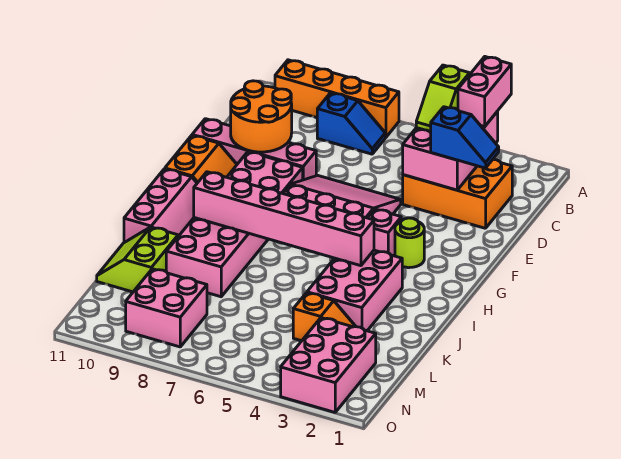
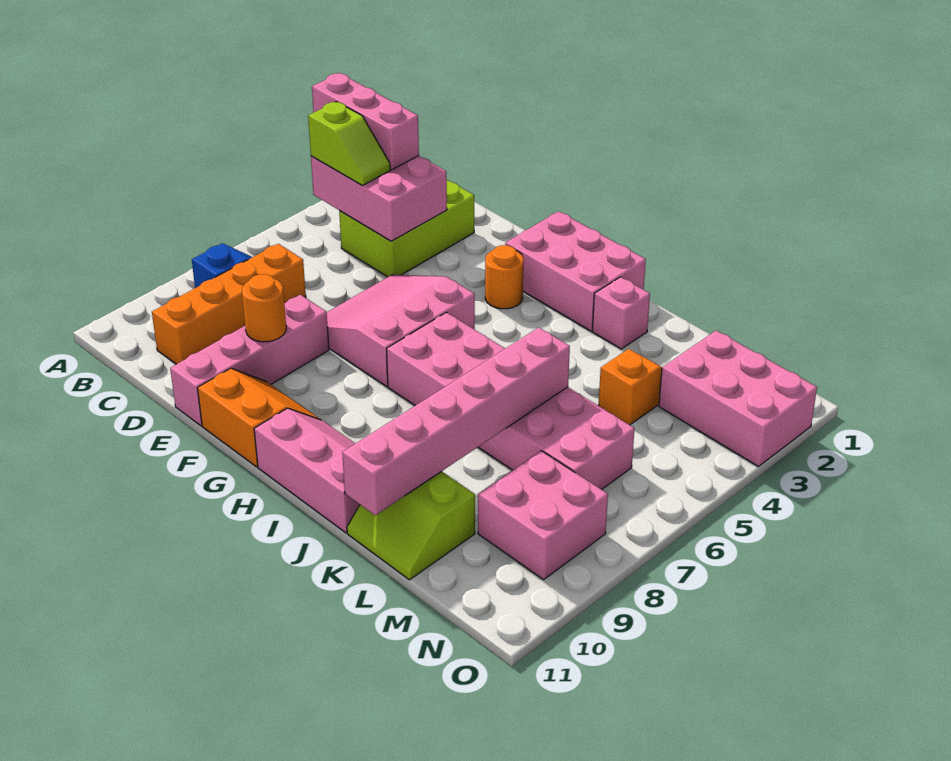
pink brick A3:B3 level 3 -> pink brick A3:C3 level 3
orange brick A7:A10 level 1 -> orange brick C7:C10 level 1
orange brick C2:D4 level 1 -> lime brick C2:D4 level 1
blue slope D2:D3 level 3 top 3 -> none
orange round brick D9:E10 level 2 -> orange round brick E9 level 2
pink brick F8:K9 level 1 -> pink brick H6:M7 level 1
lime round brick G3 level 1 -> orange round brick G3 level 1
pink brick G4 level 1 -> pink brick J2 level 1
pink brick I3:K4 level 1 -> pink brick G1:I2 level 1
pink brick I4:I9 level 2 -> pink brick K6:K11 level 2

